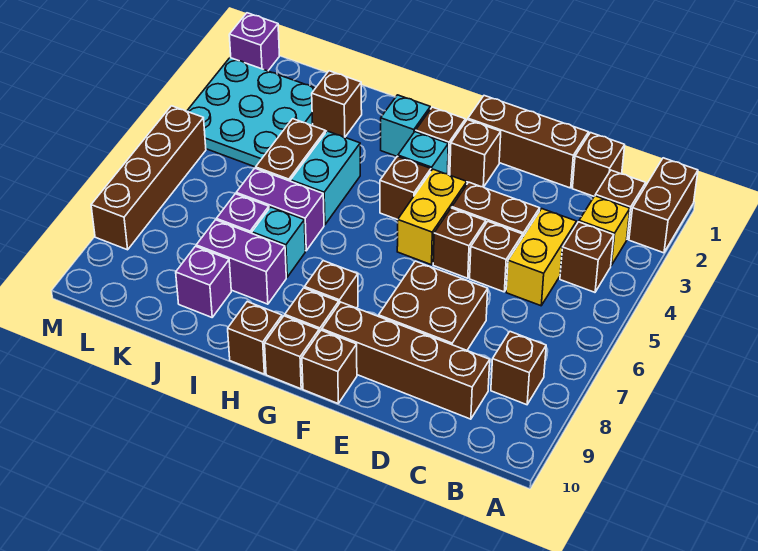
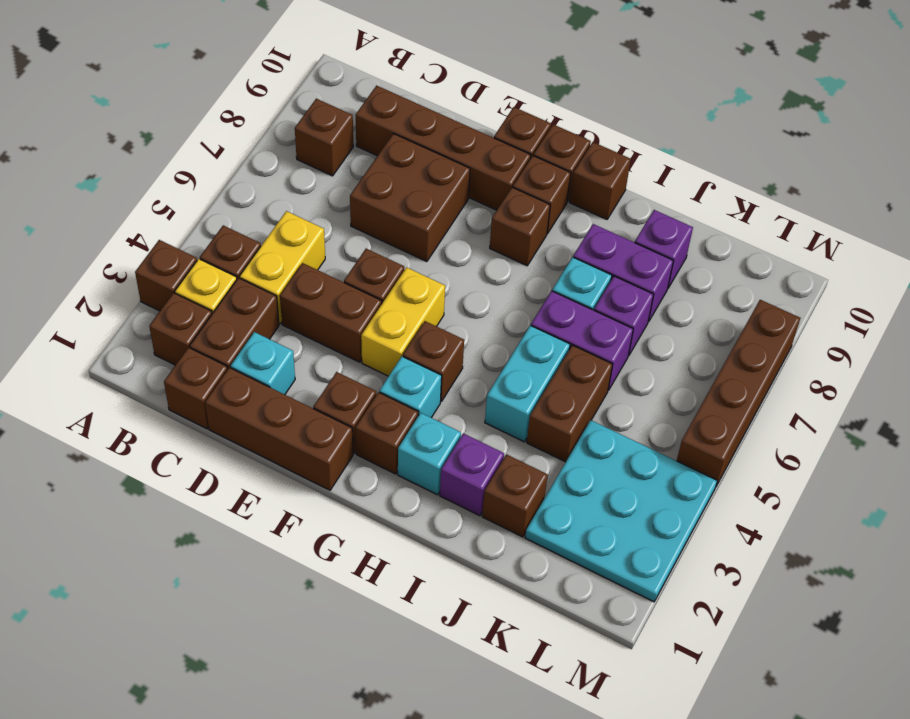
brown brick A1:A2 level 1 -> brown brick C2:C3 level 1
none -> cyan brick D2 level 1
brown brick D5 level 1 -> brown brick A3 level 1
purple brick M1 level 1 -> purple brick I2 level 1

